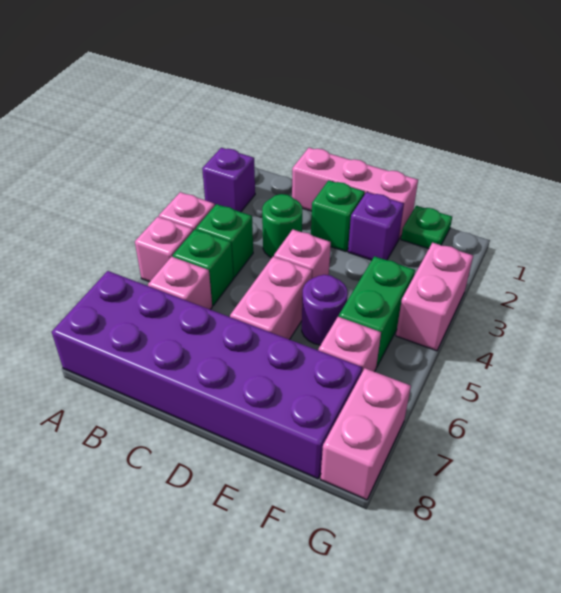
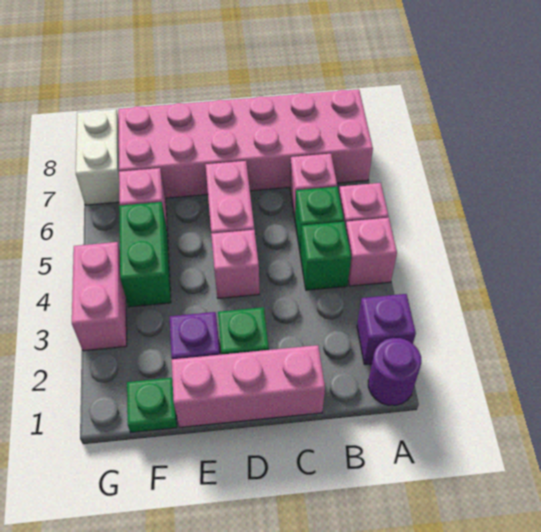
purple brick A7:F8 level 1 -> pink brick A7:F8 level 1
green round brick C3 level 1 -> none
purple round brick E5 level 1 -> purple round brick A1 level 1
pink brick G7:G8 level 1 -> white brick G7:G8 level 1

